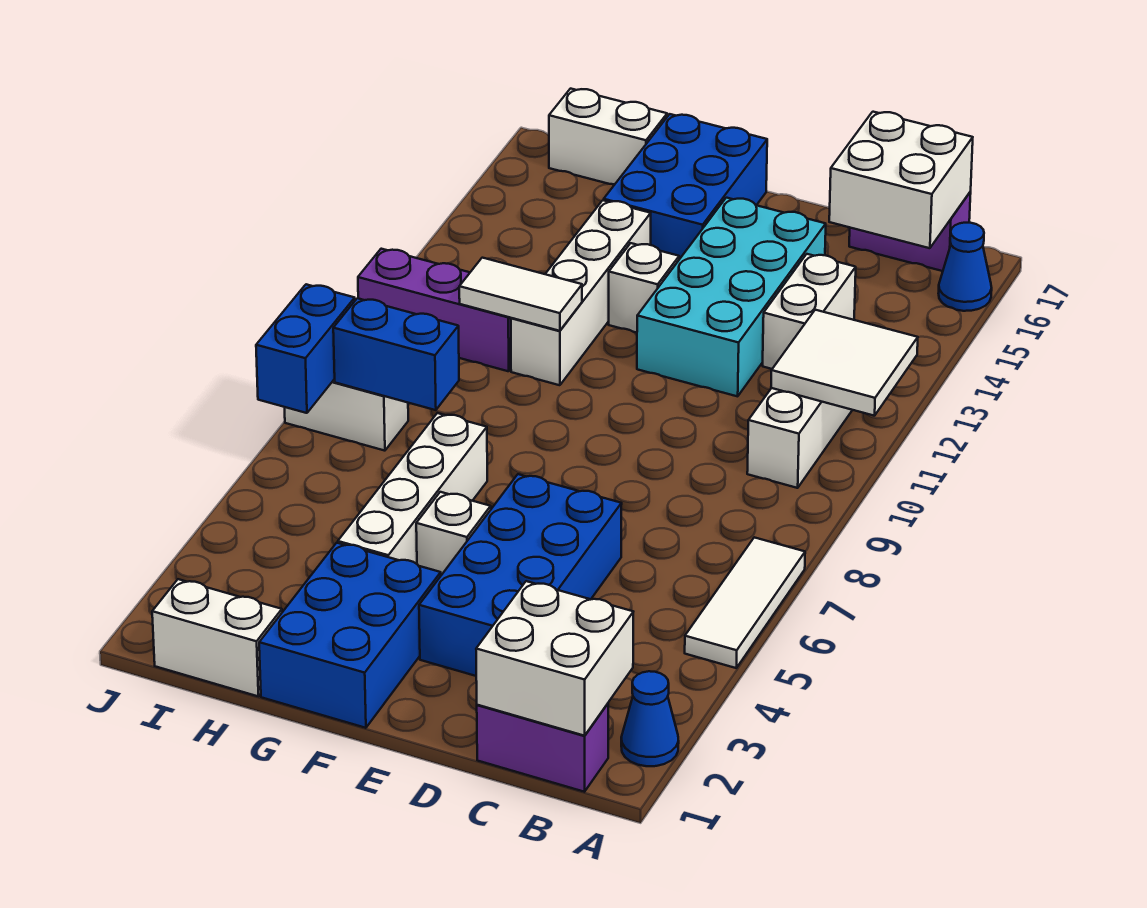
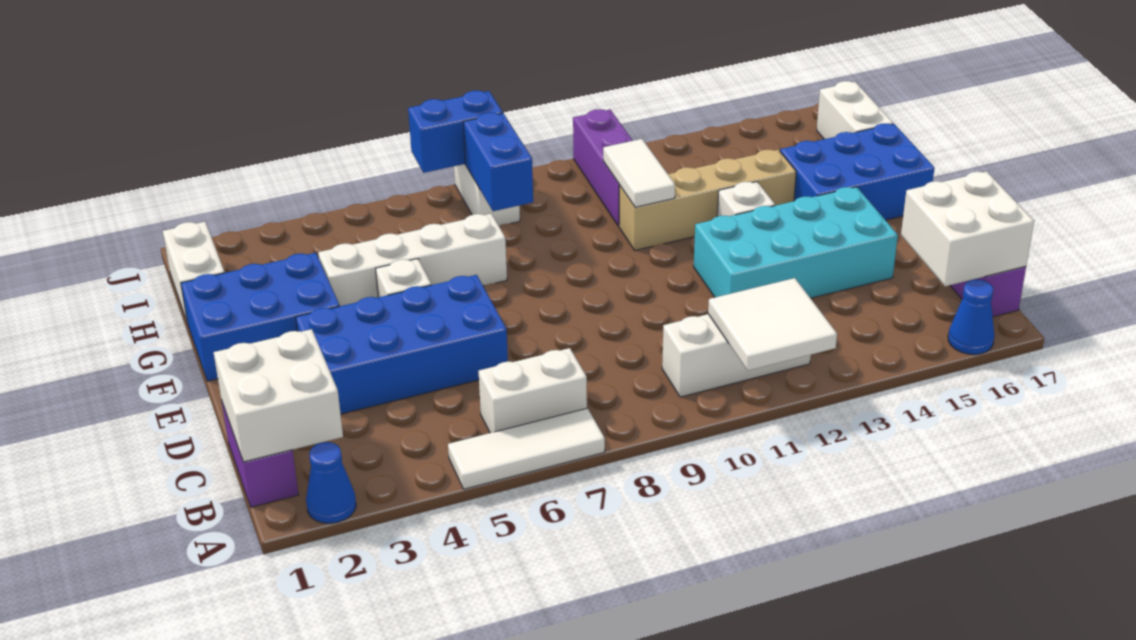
white brick C13:C14 level 1 -> white brick B6:B7 level 1
white brick G11:G14 level 1 -> tan brick G11:G14 level 1

